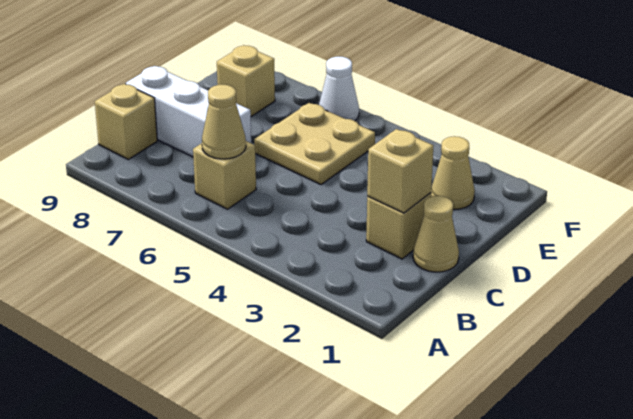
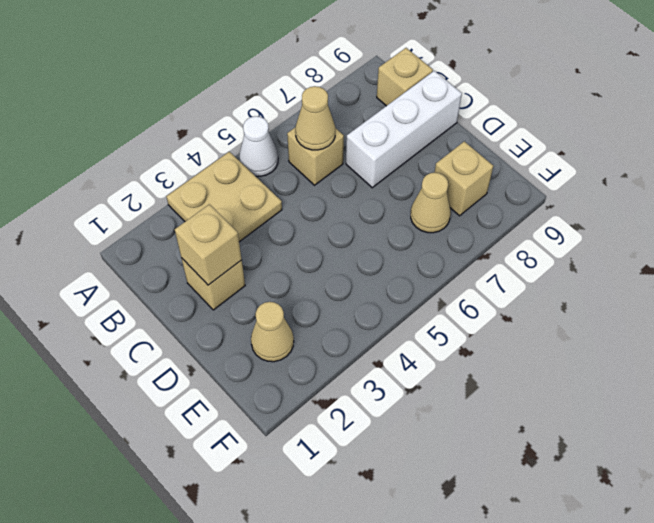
tan cone C1 level 1 -> tan cone E7 level 1
tan plate D5:E6 level 1 -> tan plate A3:B4 level 1
white cone F6 level 1 -> white cone A5 level 1

